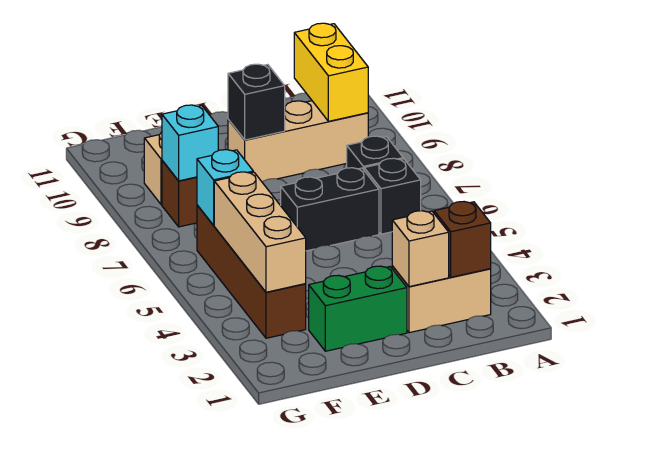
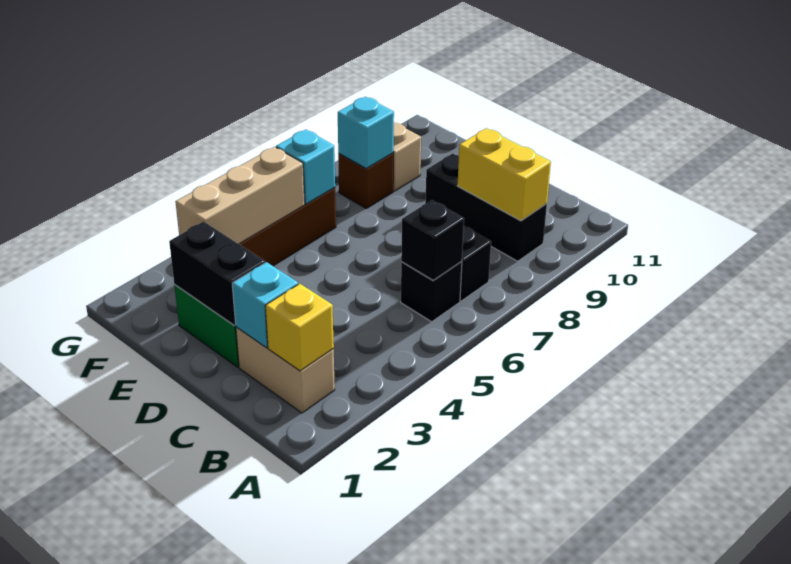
brown brick B2 level 2 -> yellow brick B2 level 2
tan brick B9:D9 level 1 -> black brick B9:D9 level 1
yellow brick B9:B10 level 2 -> yellow brick B9:C9 level 2
tan brick C2 level 2 -> cyan brick C2 level 2
black brick C6:D6 level 1 -> black brick D2:E2 level 2
black brick D9 level 2 -> black brick B6 level 2

